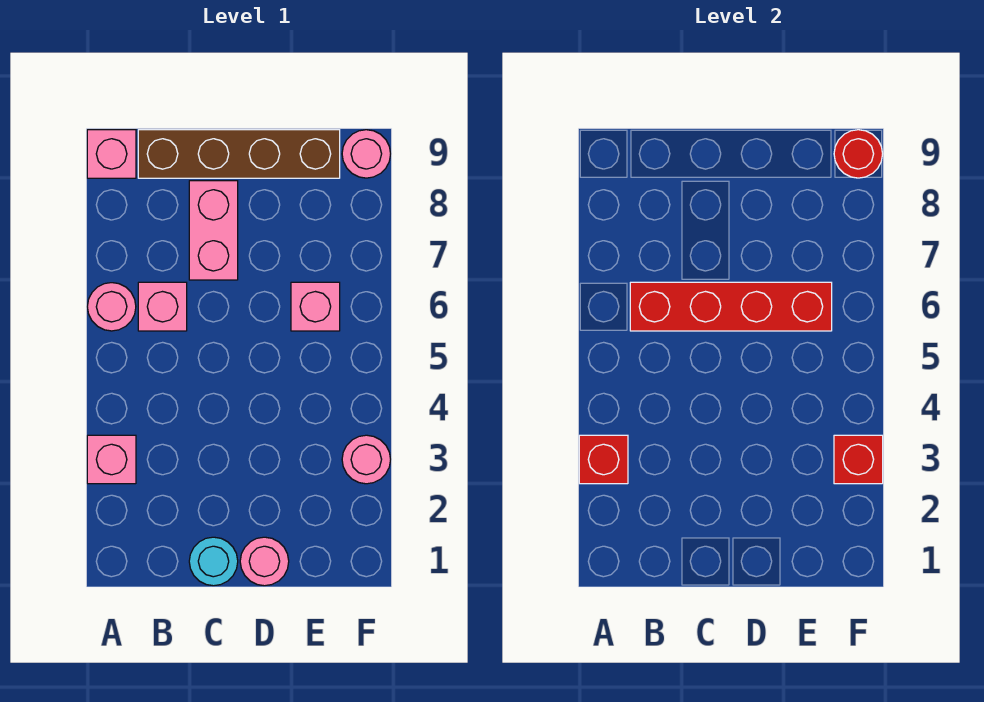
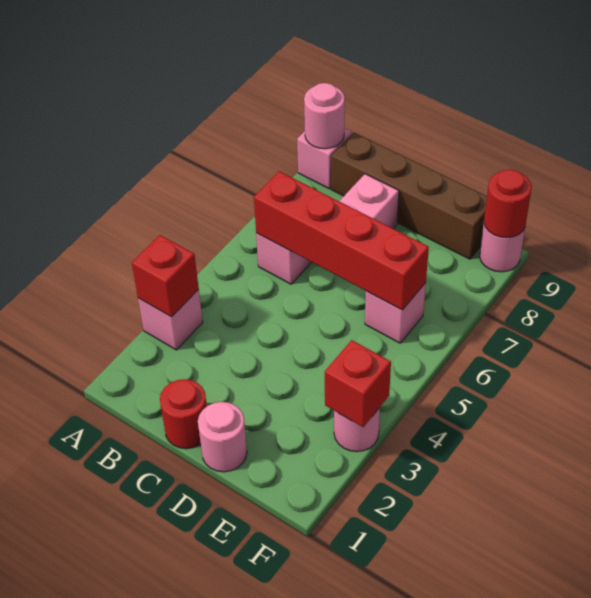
pink round brick A6 level 1 -> pink round brick A9 level 2
cyan round brick C1 level 1 -> red round brick C1 level 1

